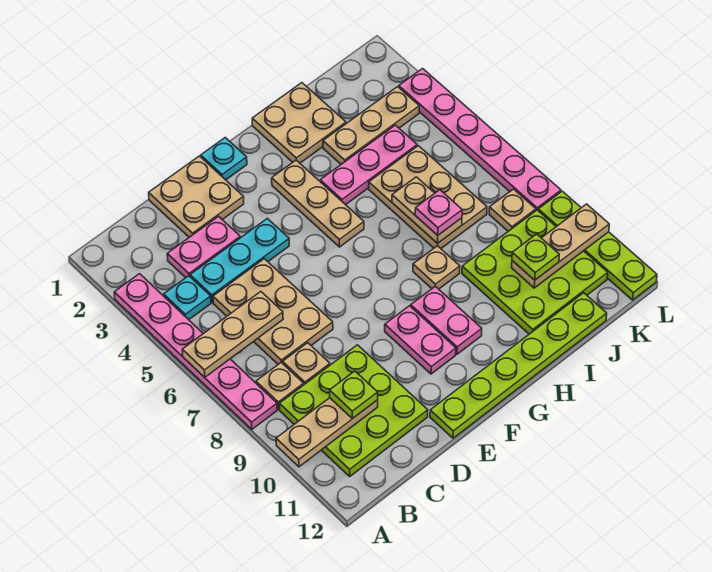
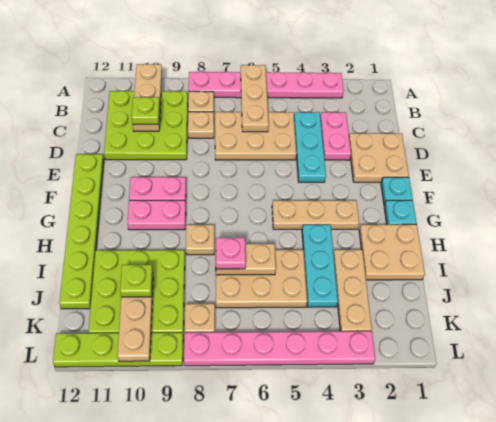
cyan plate B4 level 1 -> cyan plate G1 level 1
pink plate H4:J4 level 1 -> cyan plate H4:J4 level 1

